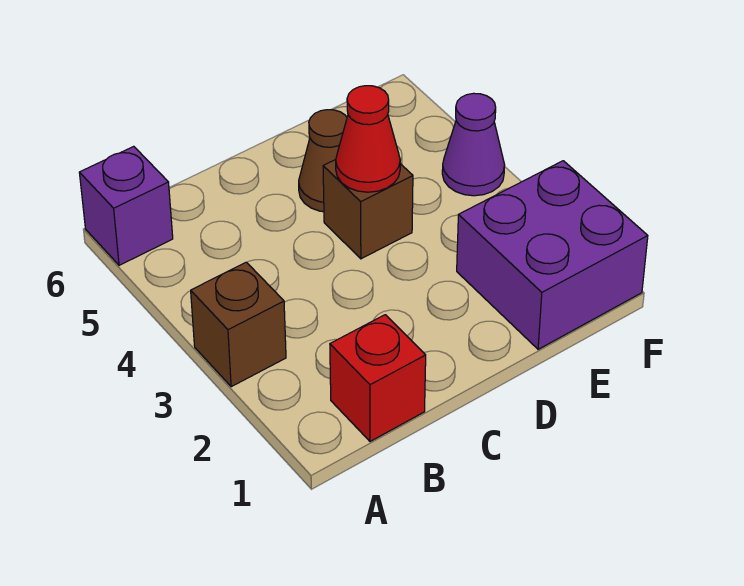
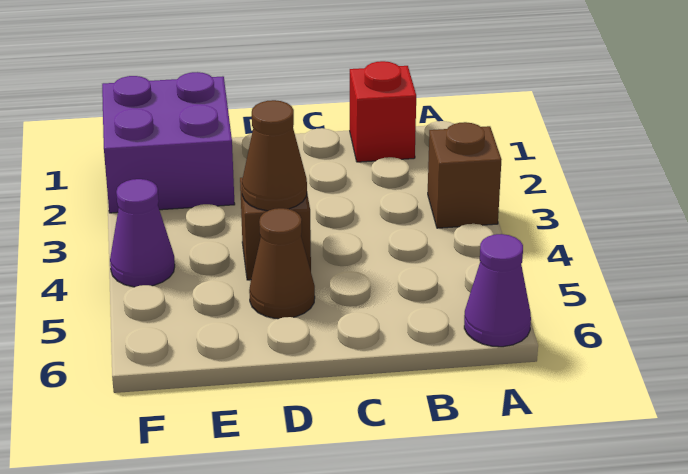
purple brick A6 level 1 -> purple cone A6 level 1
red cone D4 level 2 -> brown cone D4 level 2

